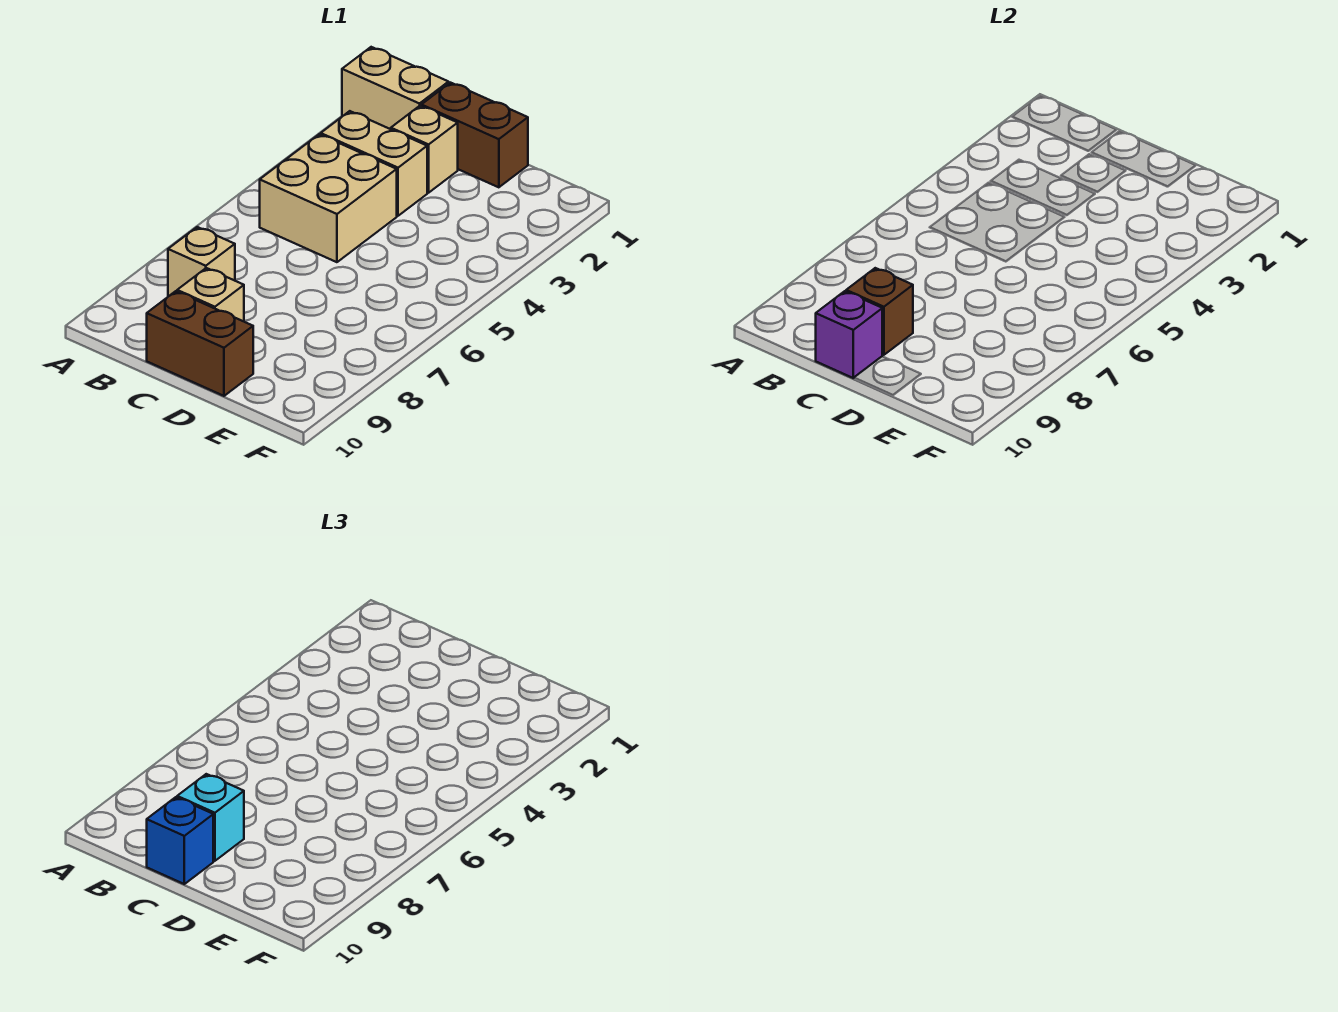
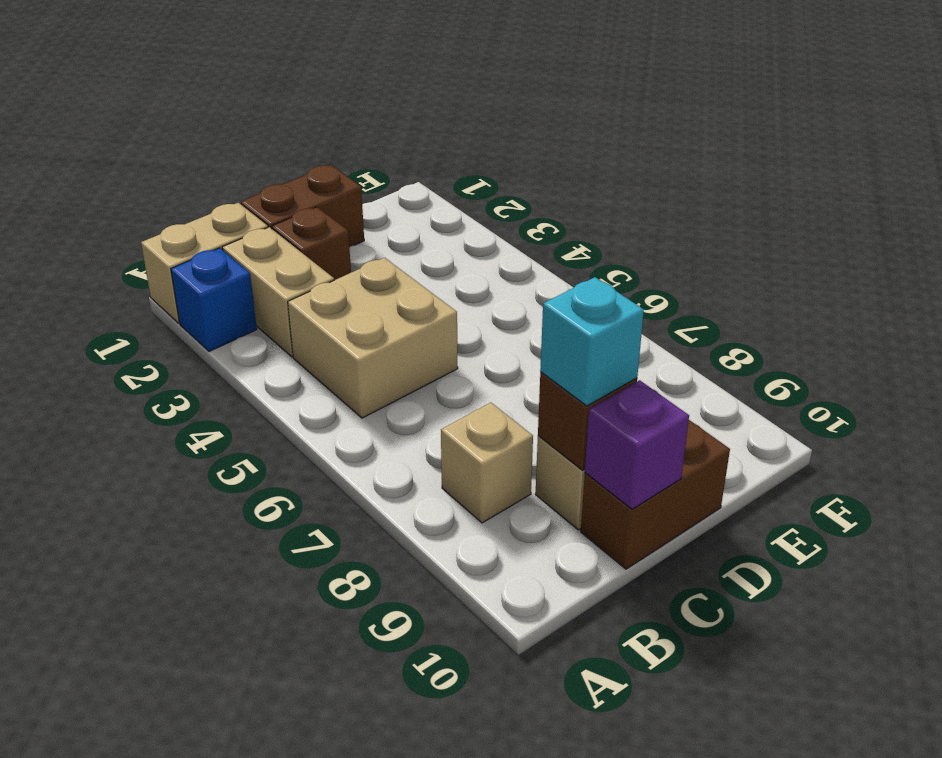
tan brick B3:C3 level 1 -> tan brick B2:B3 level 1
tan brick C2 level 1 -> brown brick C2 level 1
blue brick C10 level 3 -> blue brick A2 level 1

